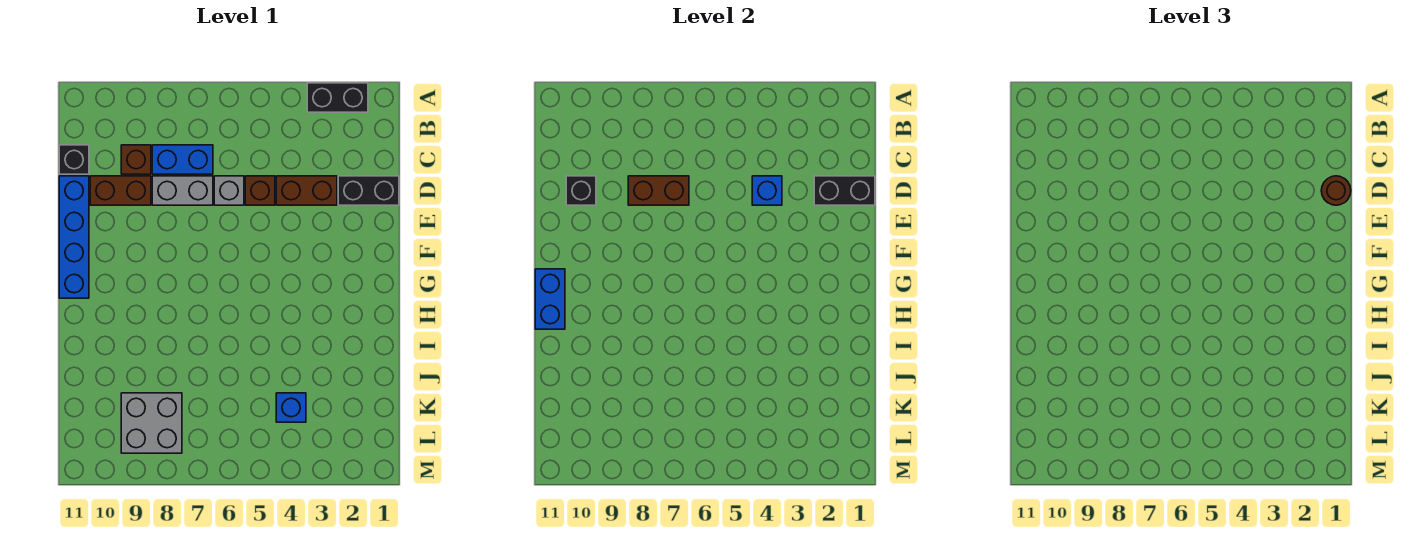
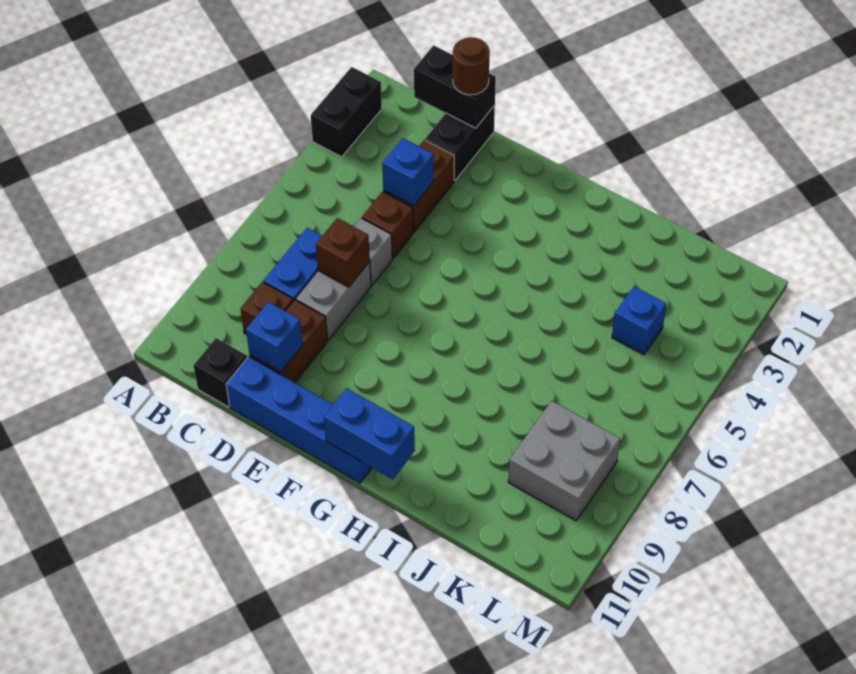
black brick D1:D2 level 2 -> black brick C1:D1 level 2
brown brick D7:D8 level 2 -> brown brick D7 level 2
black brick D10 level 2 -> blue brick D10 level 2

